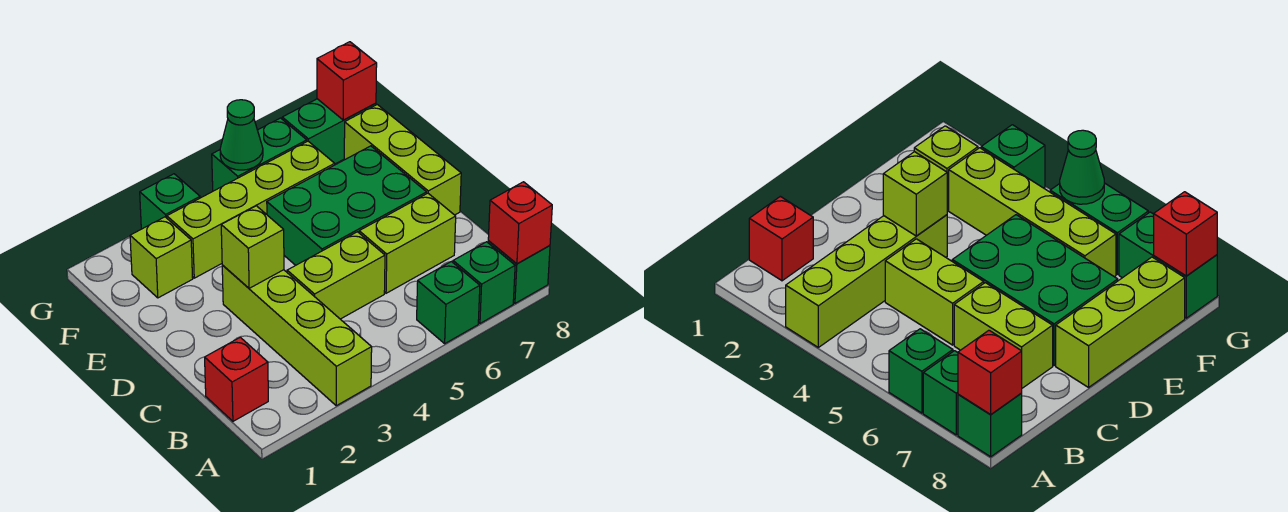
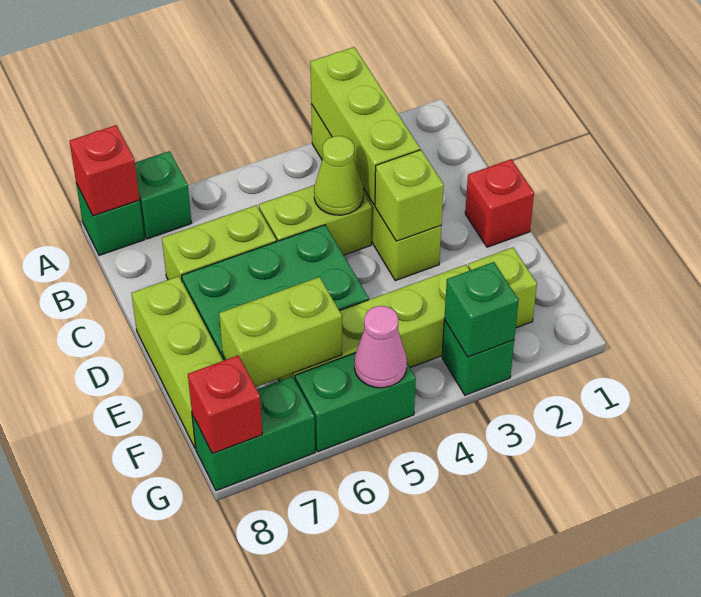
none -> lime brick A3:C3 level 2
green brick A6 level 1 -> green brick G3 level 2
red brick B1 level 1 -> red brick D1 level 1
none -> lime cone C4 level 2
none -> lime brick F6:F7 level 2
green cone G5 level 2 -> pink cone G5 level 2

